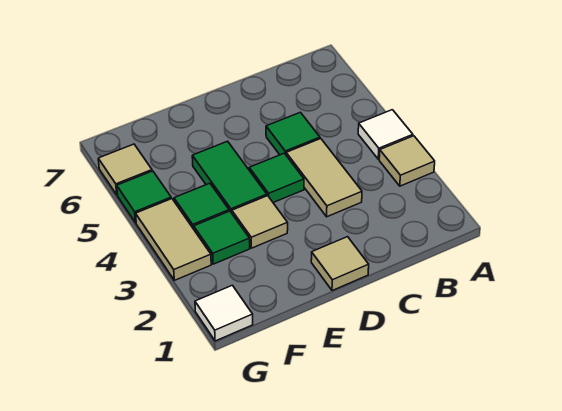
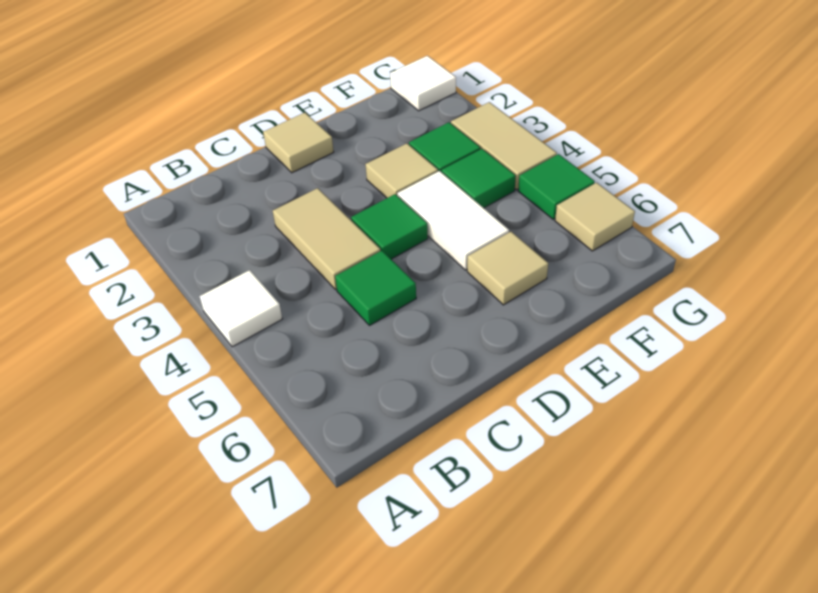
tan tile A3 level 1 -> tan tile E6 level 1
green tile E4:E5 level 1 -> white tile E4:E5 level 1

